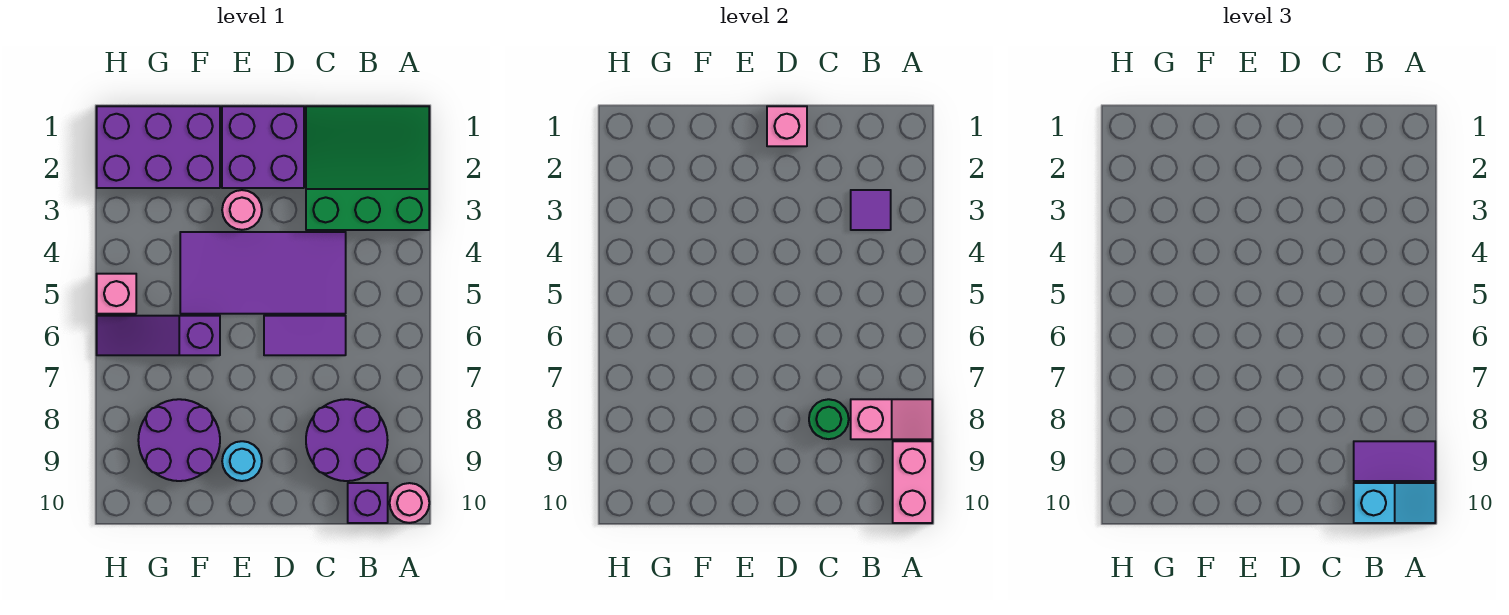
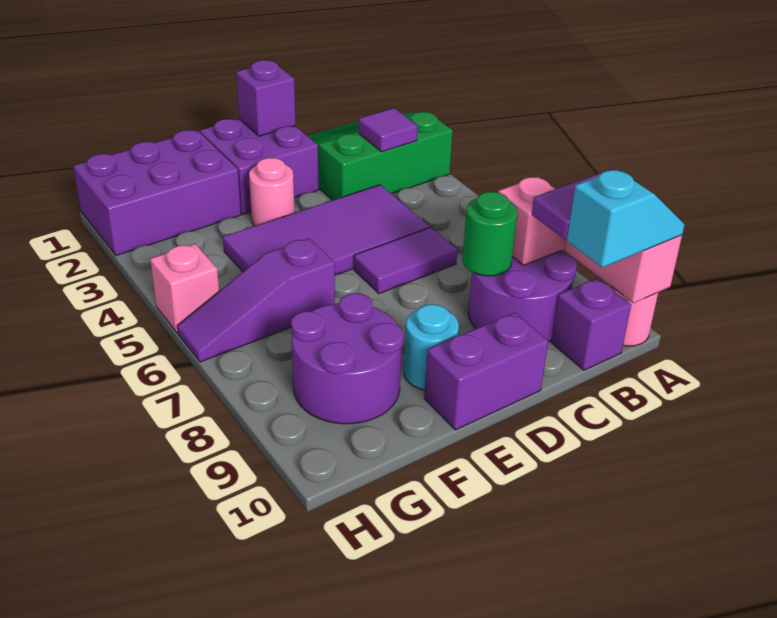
pink brick D1 level 2 -> purple brick D1 level 2
none -> purple brick D10:E10 level 1

